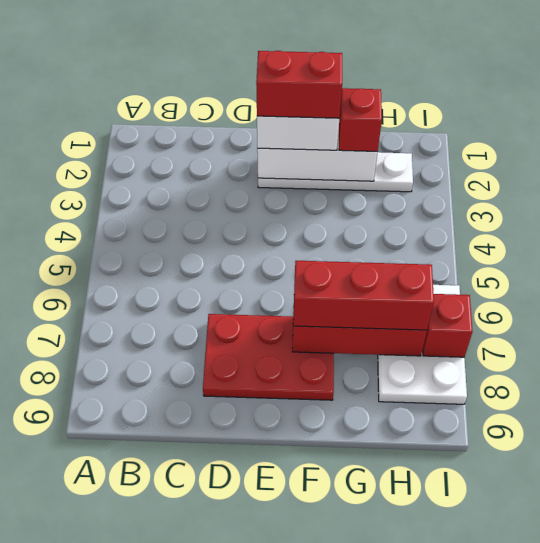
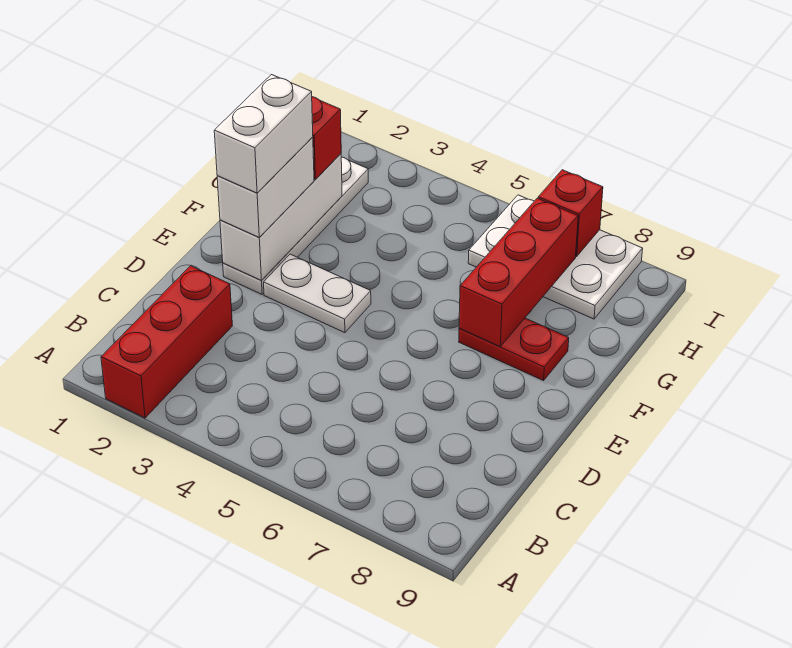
red plate D7:F8 level 1 -> red plate F7:F8 level 1
red brick E2:F2 level 4 -> white brick E2:F2 level 4
none -> white plate E3:E4 level 1
red brick F7:H7 level 3 -> red brick A2:C2 level 1

